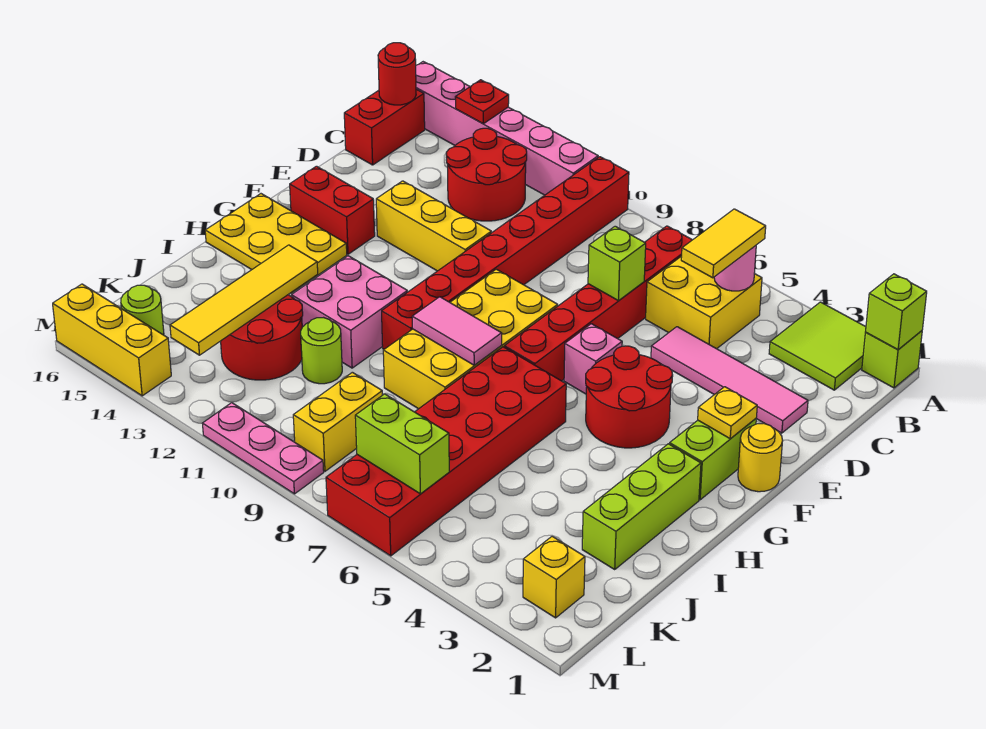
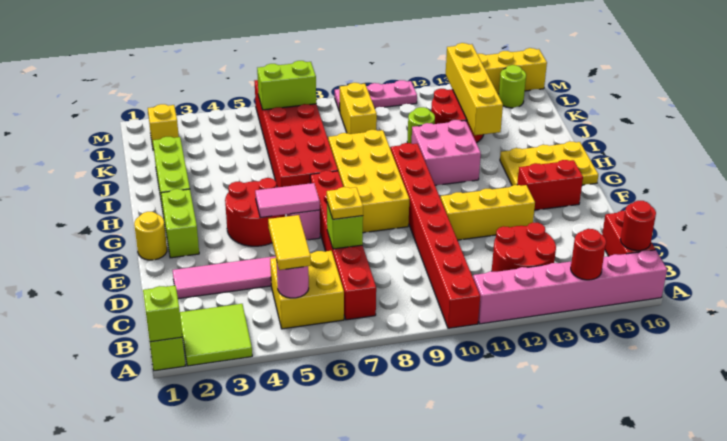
red plate A14 level 2 -> red round brick A14 level 2
yellow plate F2 level 2 -> yellow plate D7 level 3
pink tile H8:H9 level 2 -> pink tile F5:F6 level 2
yellow tile I13:L13 level 2 -> yellow brick I13:L13 level 2

